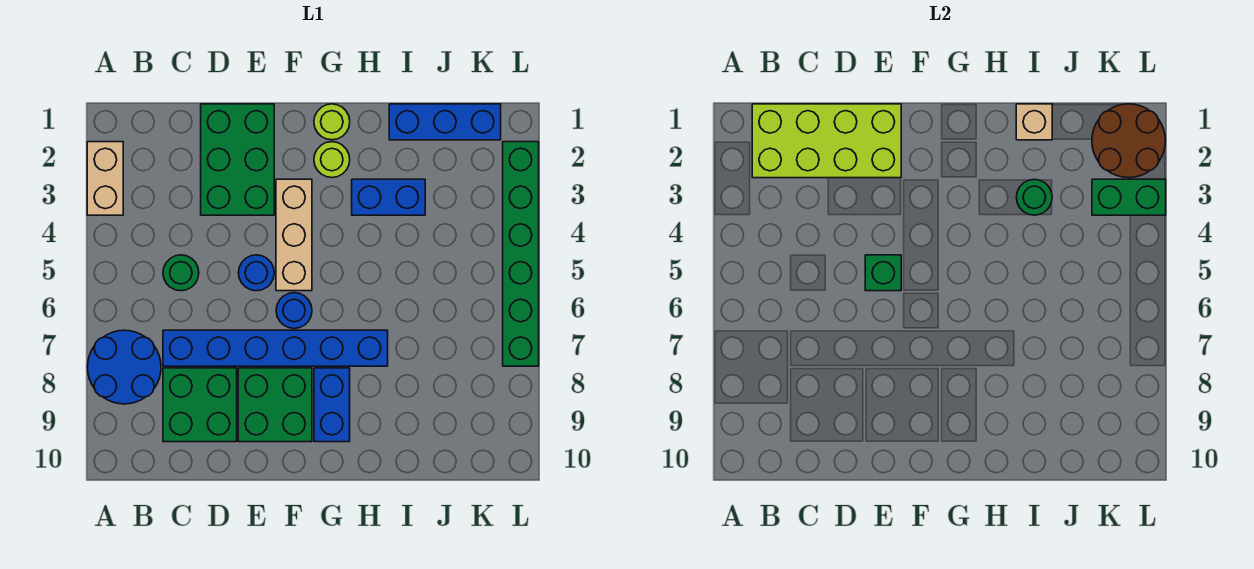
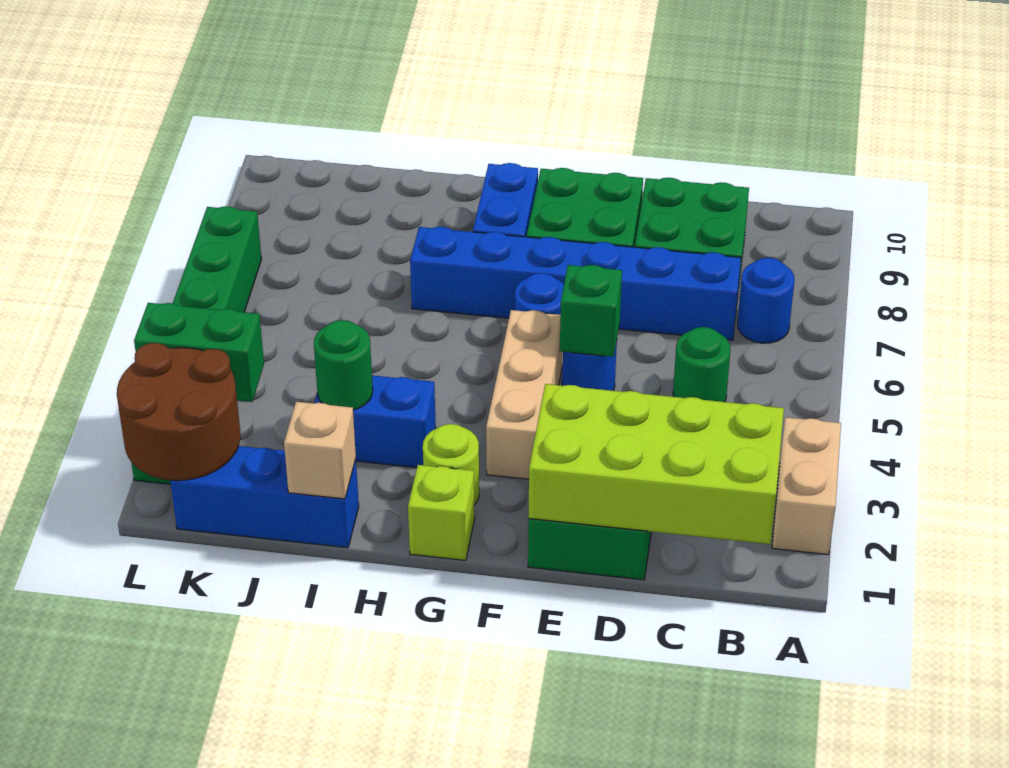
blue round brick A7:B8 level 1 -> blue round brick B7 level 1
lime round brick G1 level 1 -> lime brick G1 level 1

